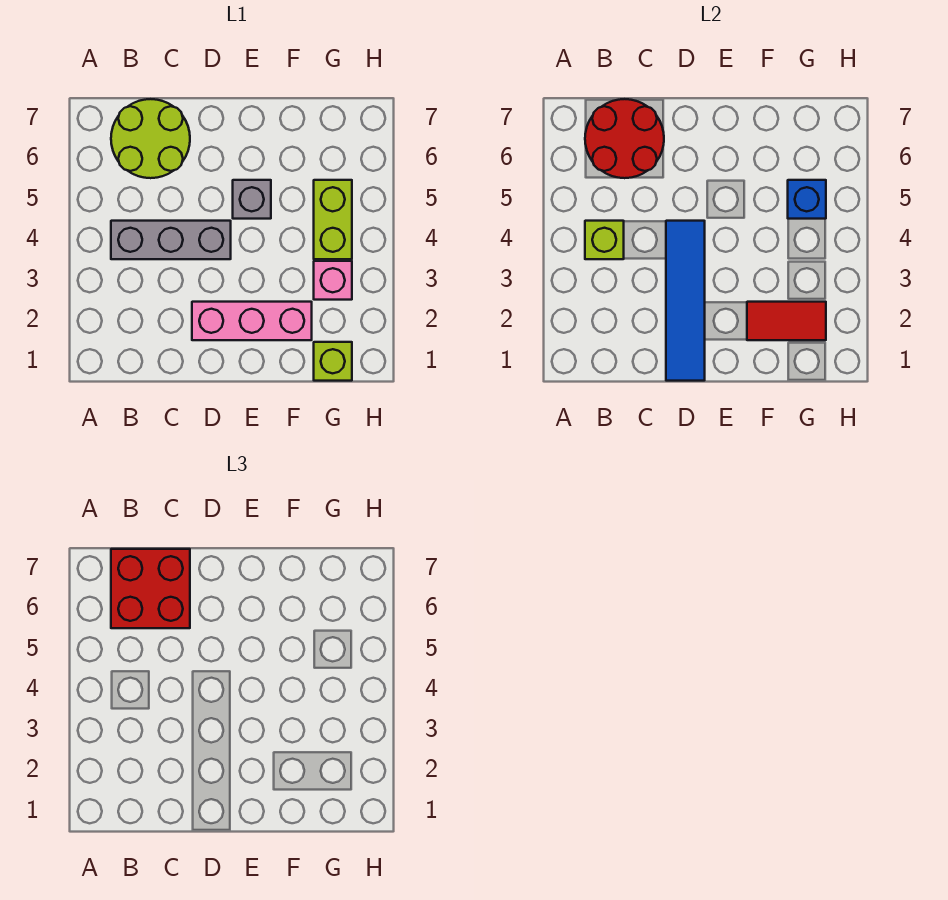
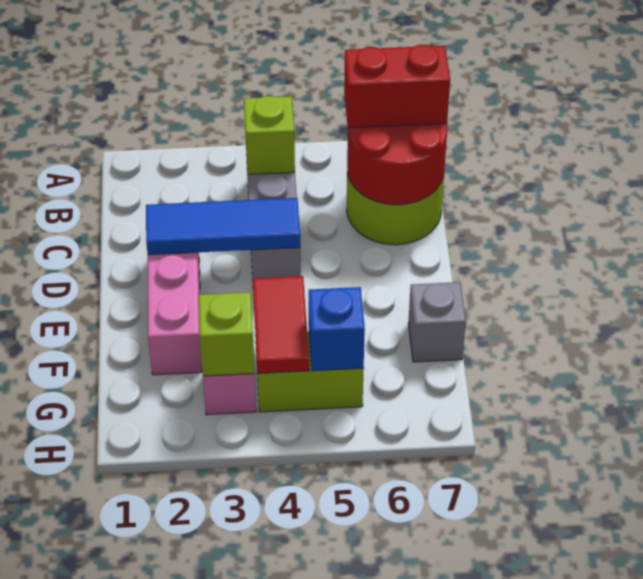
red brick B6:C7 level 3 -> red brick B6:B7 level 3
blue tile D1:D4 level 2 -> blue tile D2:D4 level 2
grey brick E5 level 1 -> grey brick F7 level 1
red tile F2:G2 level 2 -> red tile F4:G4 level 2
lime brick G1 level 1 -> lime brick G3 level 2

